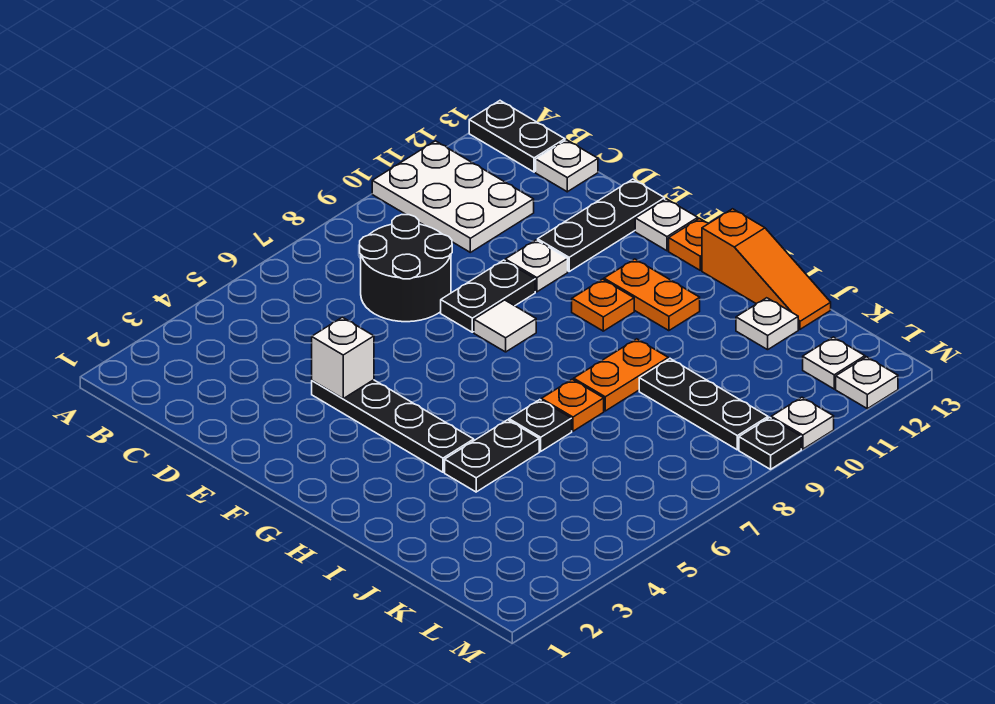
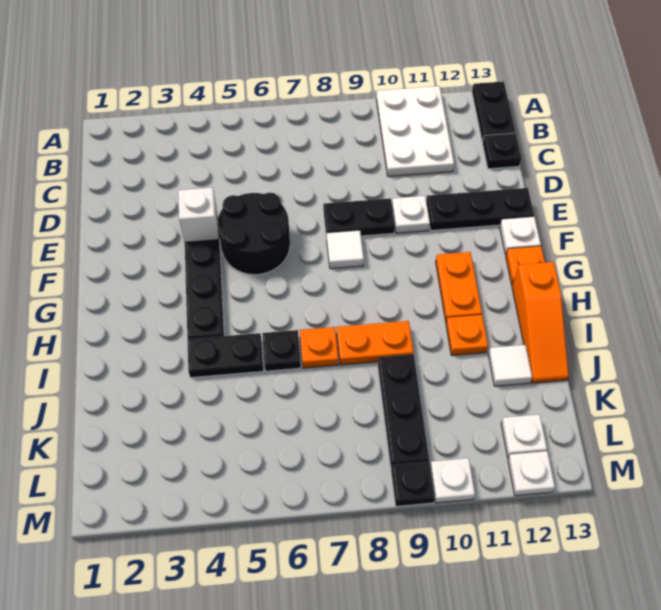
black round brick C7:D8 level 1 -> black round brick E5:F6 level 1
white plate C13 level 1 -> black plate C13 level 1
orange plate G10 level 1 -> orange plate I11 level 1
white plate J12 level 1 -> white tile J12 level 1

